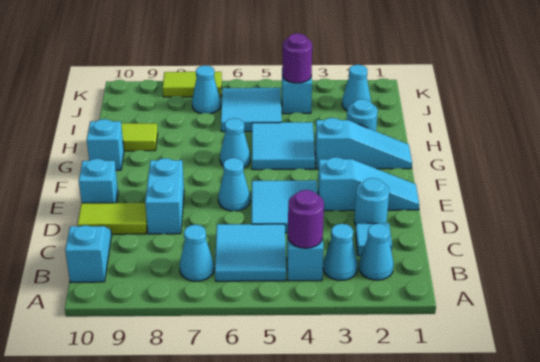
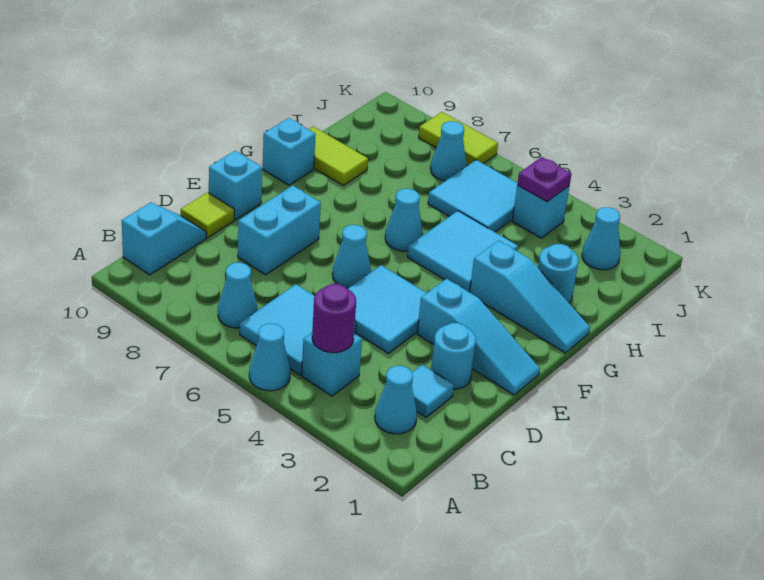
cyan cone B3 level 1 -> cyan cone A5 level 1
lime tile D9:D10 level 1 -> lime tile D10 level 1
purple round brick J4 level 2 -> purple plate J4 level 2

